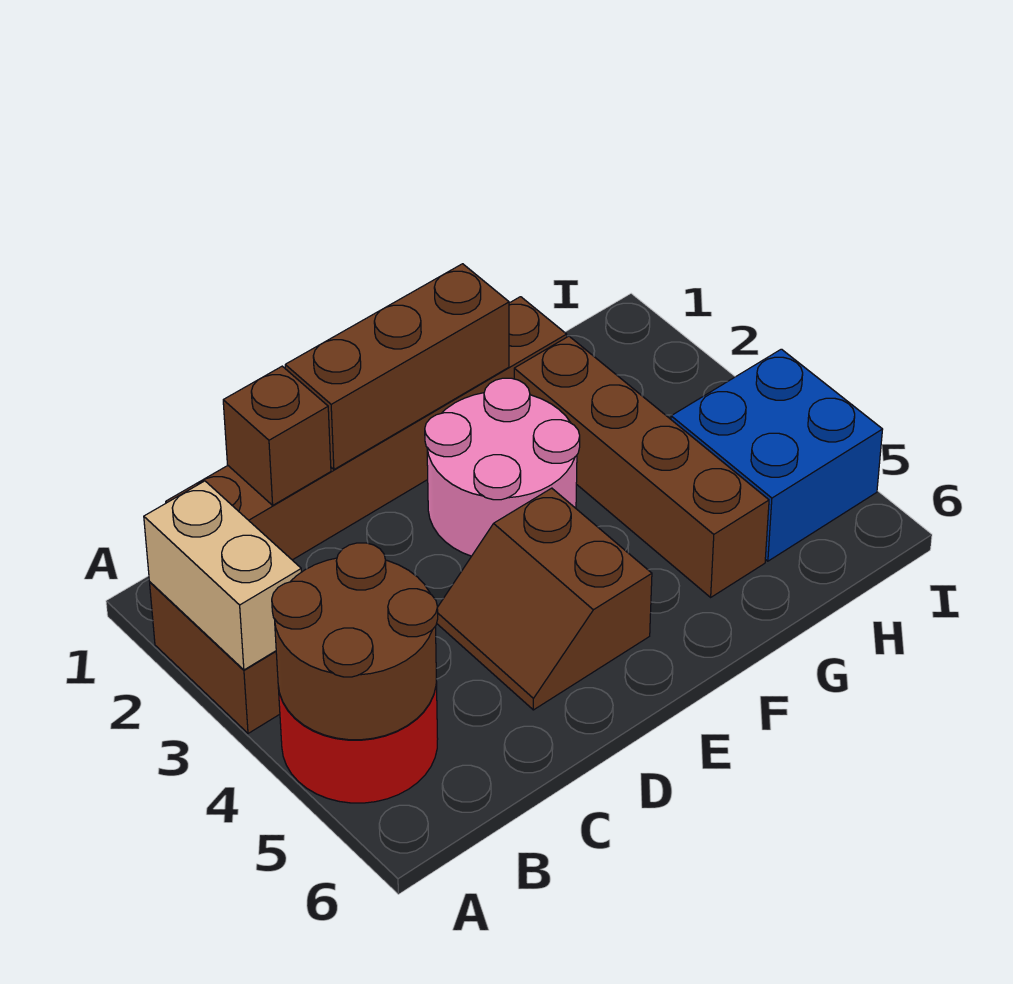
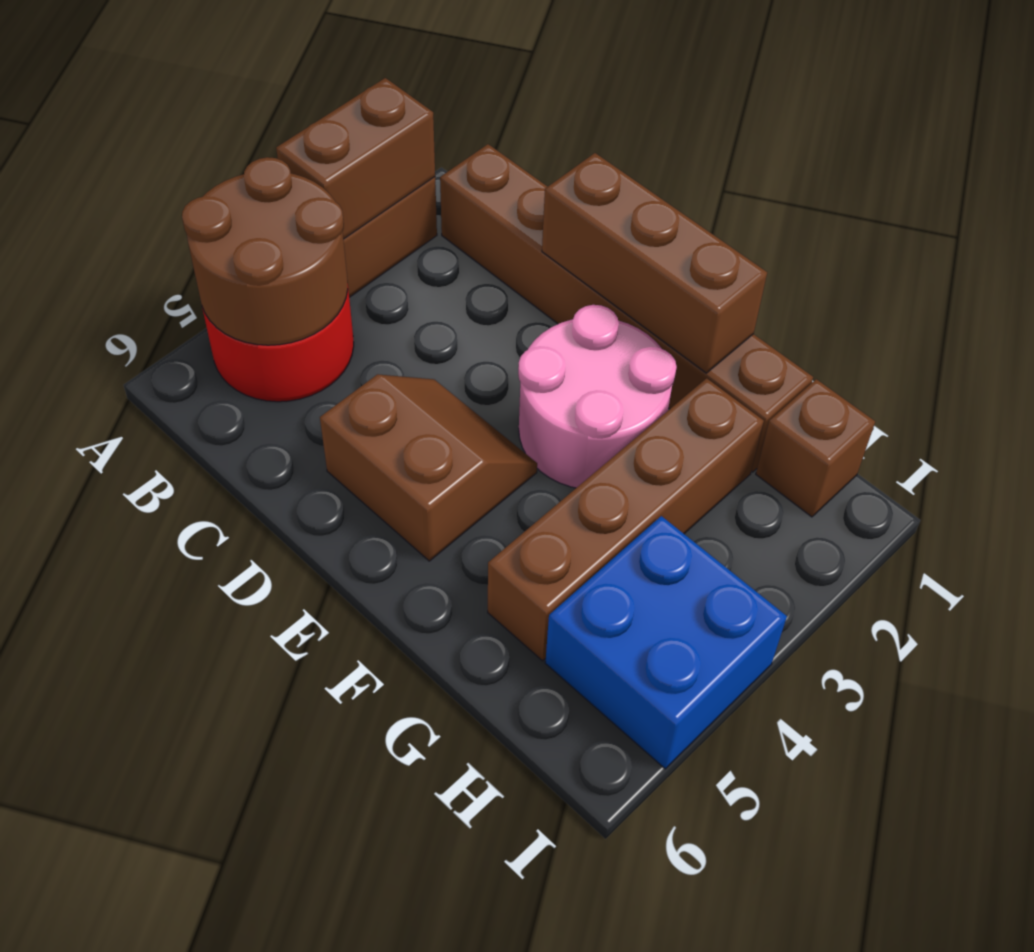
tan brick A2:A3 level 2 -> brown brick A2:A3 level 2
brown brick C1 level 2 -> brown brick H1 level 1
brown slope D4:E5 level 1 top E -> brown slope D4:E5 level 1 top 5

